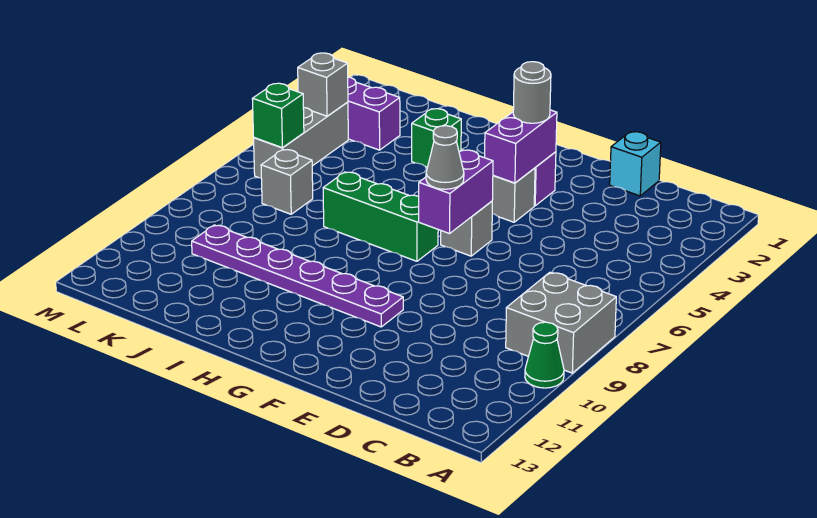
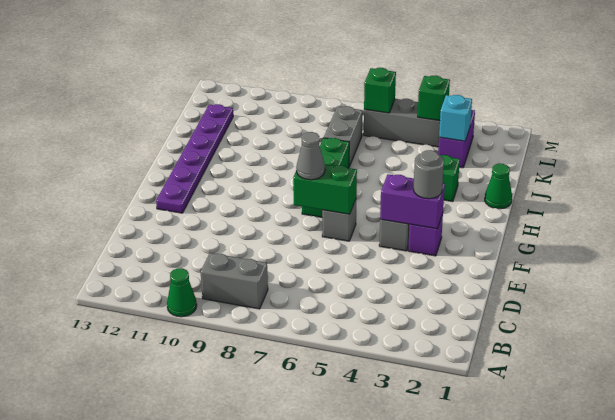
grey brick A8:B9 level 1 -> grey brick B8:B9 level 1
cyan brick D1 level 1 -> cyan brick K3 level 2
purple brick F6:F7 level 2 -> green brick F6:F7 level 2
purple plate F10:K10 level 1 -> purple plate F12:K12 level 1
none -> green cone I1 level 1
grey brick K7 level 1 -> grey brick J7:K7 level 1
grey brick L4 level 2 -> green brick L4 level 2

